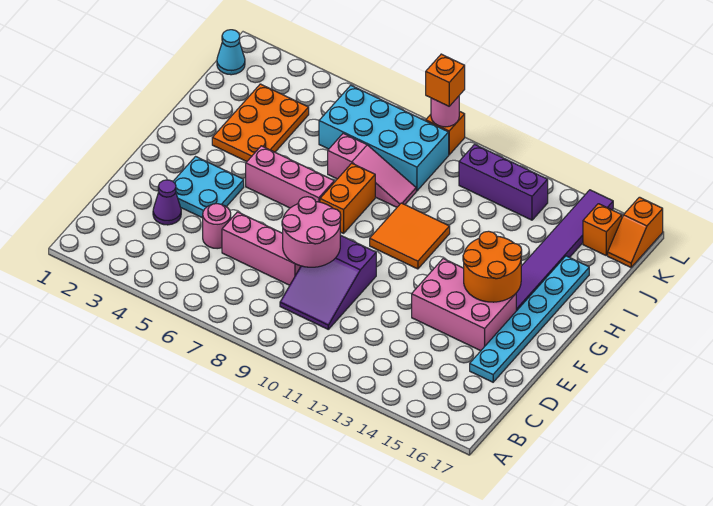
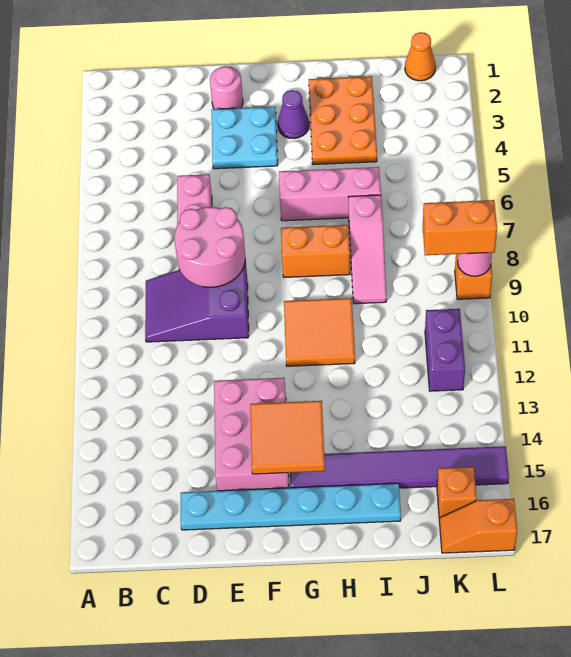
purple cone D3 level 1 -> purple cone G3 level 1
pink round brick D5 level 1 -> pink round brick E2 level 1
orange round brick F14:G15 level 2 -> orange tile F14:G15 level 2
pink brick G5:G7 level 1 -> pink brick G6:I6 level 1
orange plate H3:J4 level 1 -> orange plate H2:I4 level 1
cyan brick J6:K9 level 1 -> none
cyan cone K1 level 1 -> orange cone K1 level 1
purple brick K11:K13 level 1 -> purple brick K11:K12 level 1
orange brick L9 level 3 -> orange brick K9:L9 level 3

